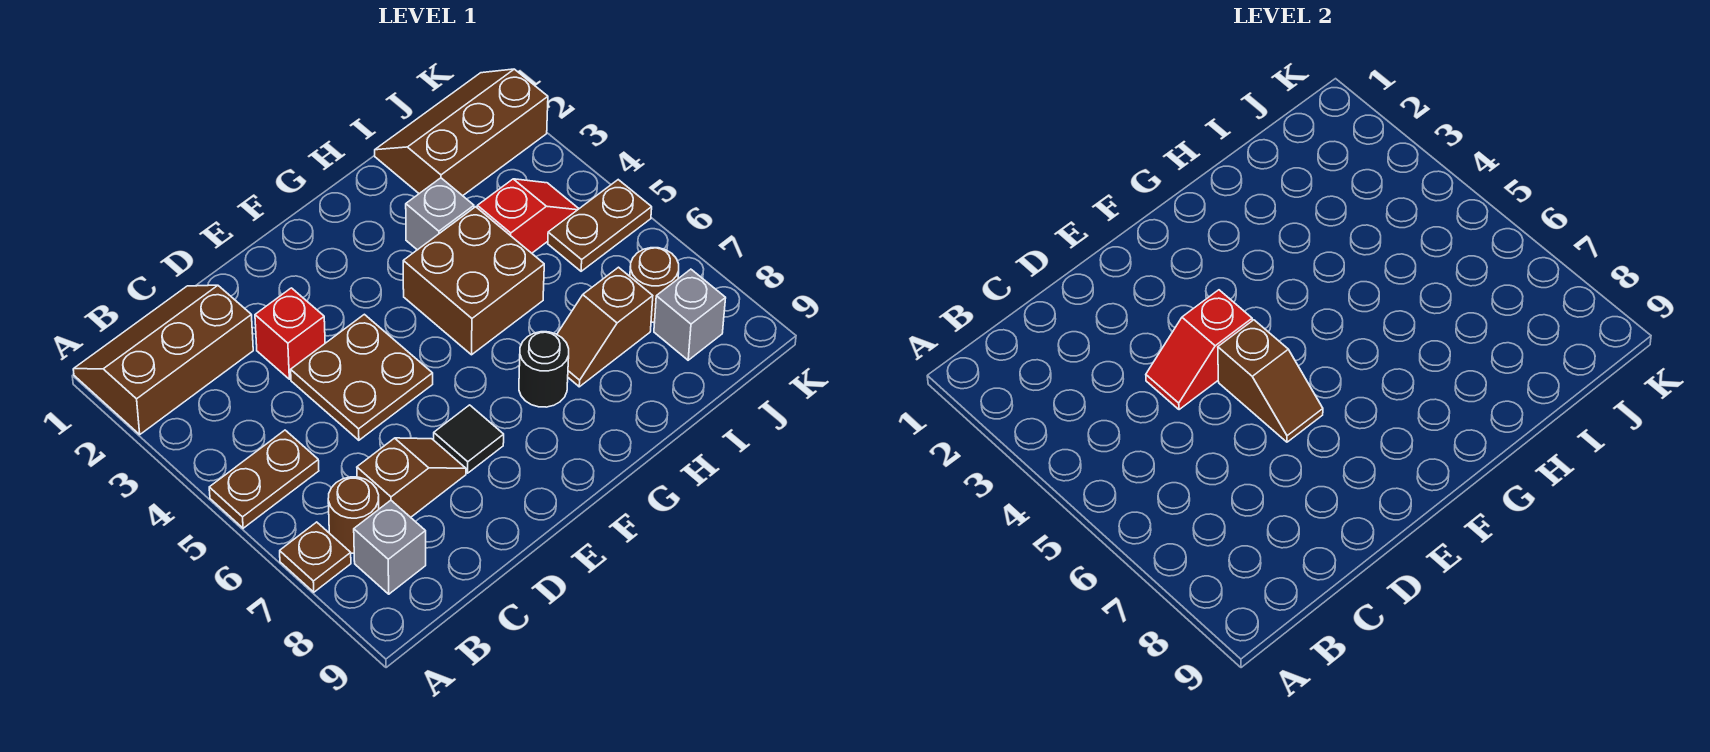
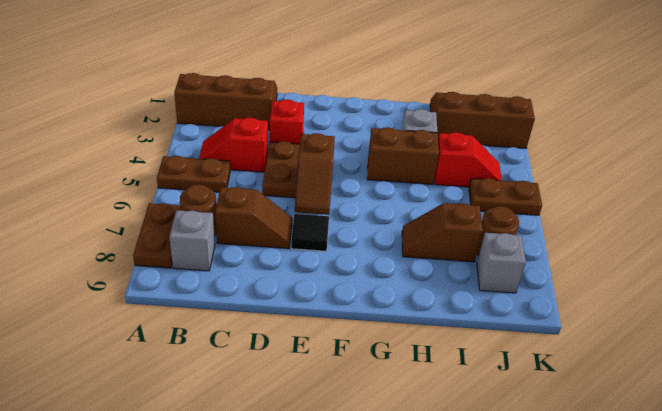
brown plate A7 level 1 -> brown plate A7:A8 level 1
red slope D4:E4 level 2 top E -> red slope B4:C4 level 1 top C
brown brick G4:H5 level 1 -> brown brick G4:H4 level 1
black round brick G7 level 1 -> none

